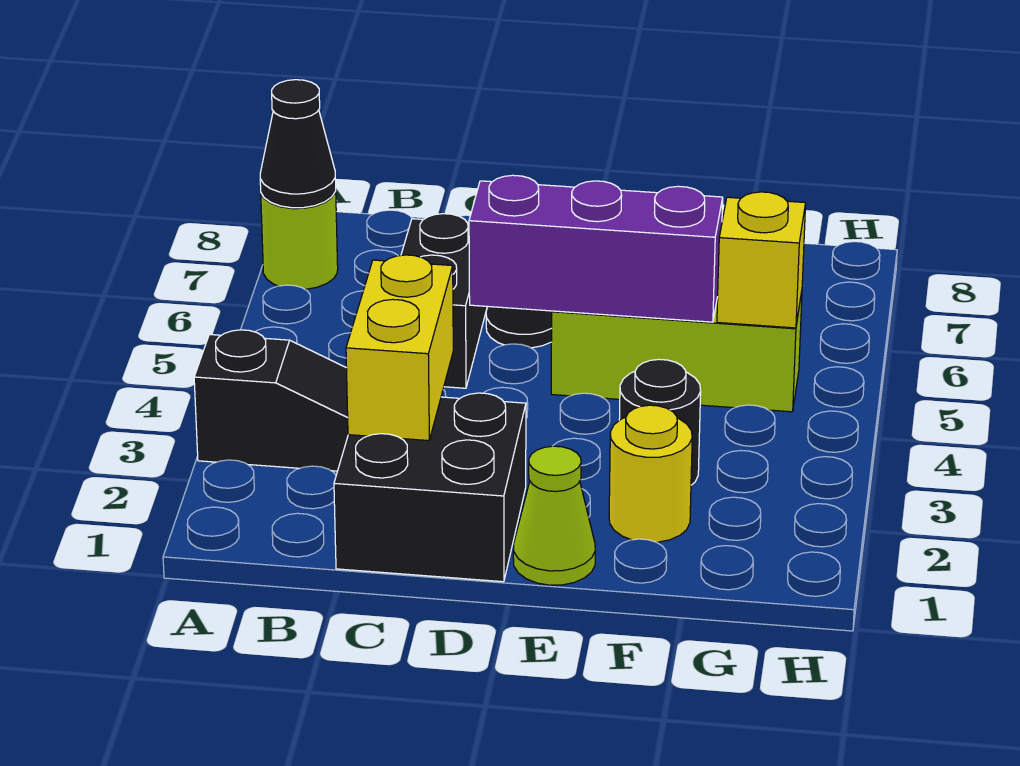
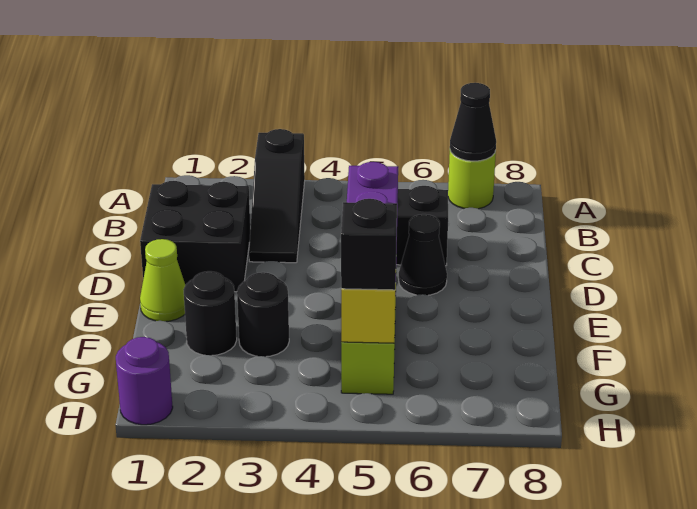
yellow brick C2:C3 level 2 -> none
yellow round brick F2 level 1 -> black round brick F2 level 1
none -> black brick G5 level 3
none -> purple round brick H1 level 1

